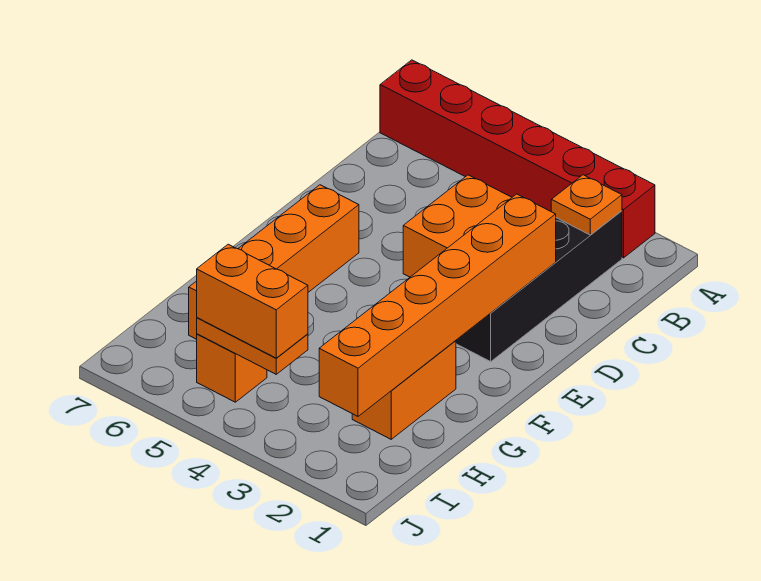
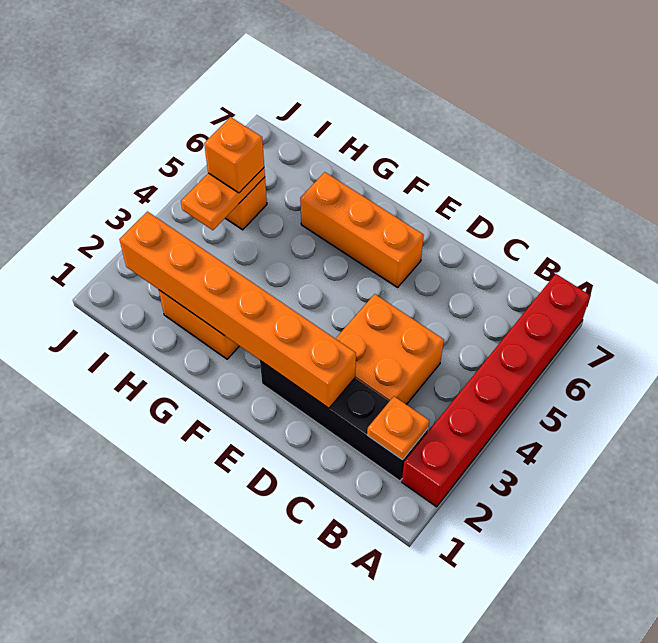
orange brick E6:H6 level 1 -> orange brick E6:G6 level 1
orange brick I4:I5 level 3 -> orange brick I5 level 3

